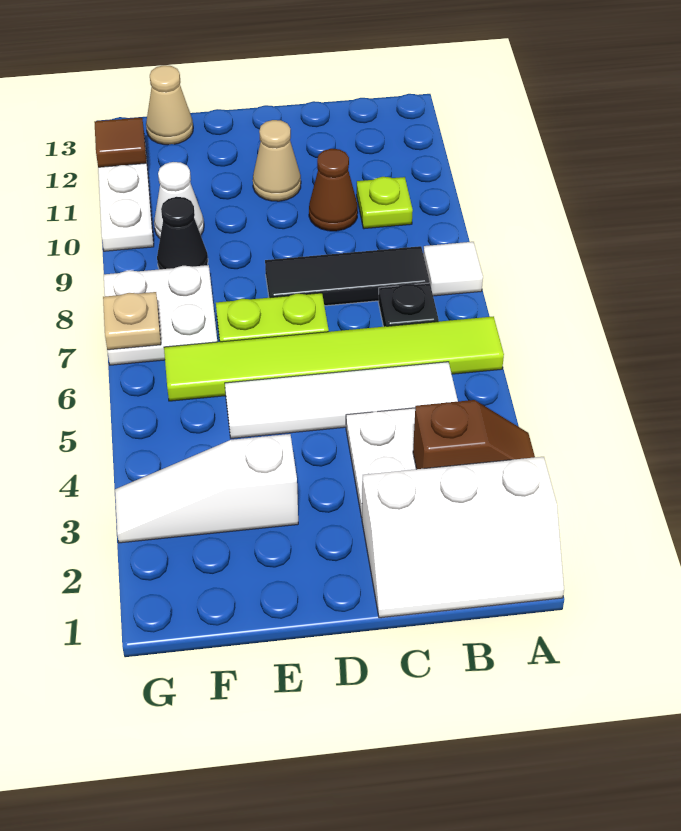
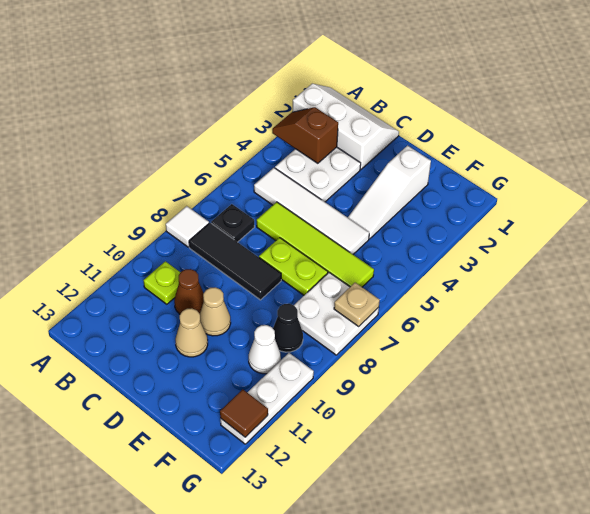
lime tile A6:F6 level 1 -> lime tile C6:F6 level 1
white slope E3:G3 level 1 top E -> white slope E2:E4 level 1 top 2
tan cone F13 level 1 -> tan cone D10 level 1

